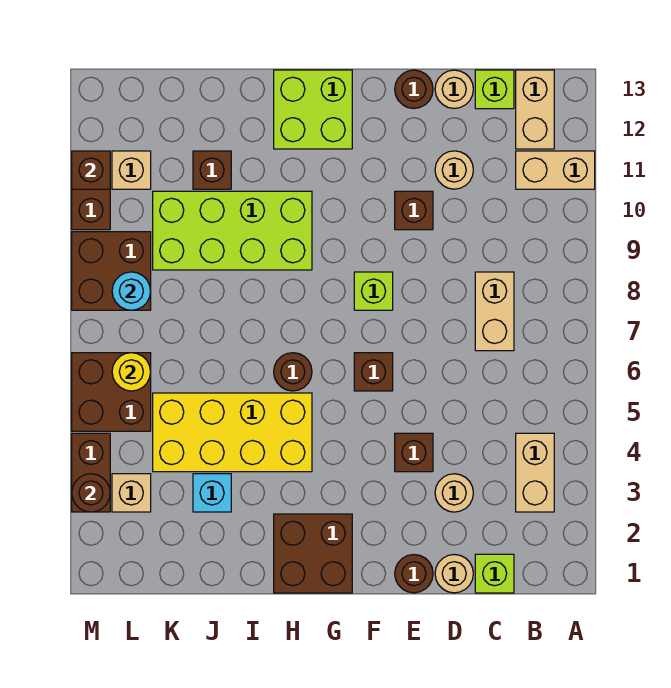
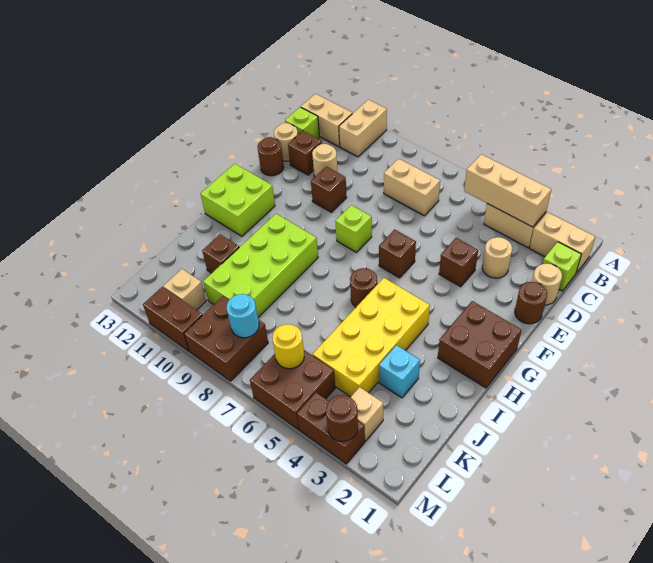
none -> tan brick B1:B2 level 1
none -> tan brick B3:B5 level 2
brown brick M11 level 2 -> brown brick D12 level 1

